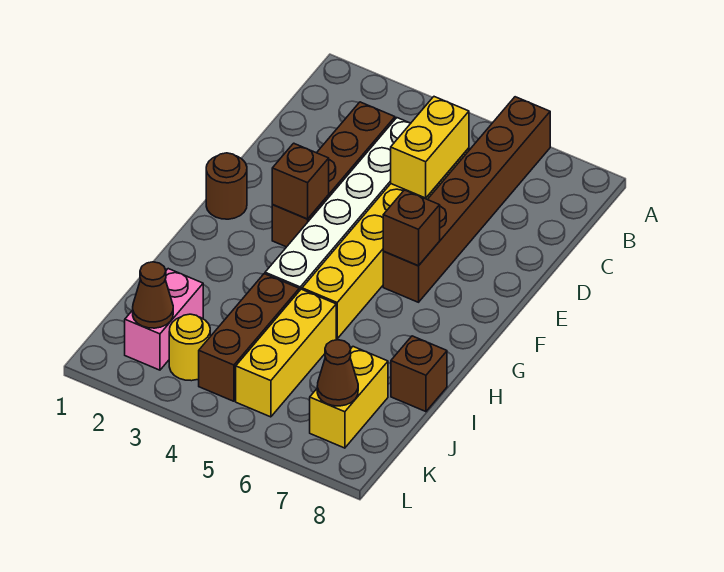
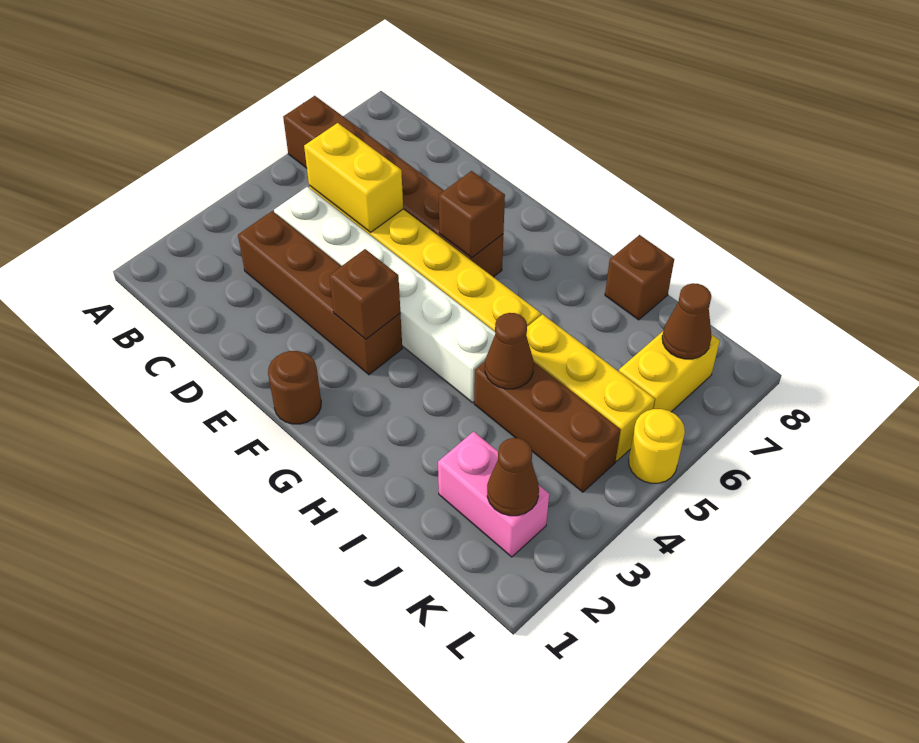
none -> brown cone I4 level 2
yellow brick J7:K7 level 1 -> yellow brick K6:K7 level 1
yellow round brick K3 level 1 -> yellow round brick L5 level 1

